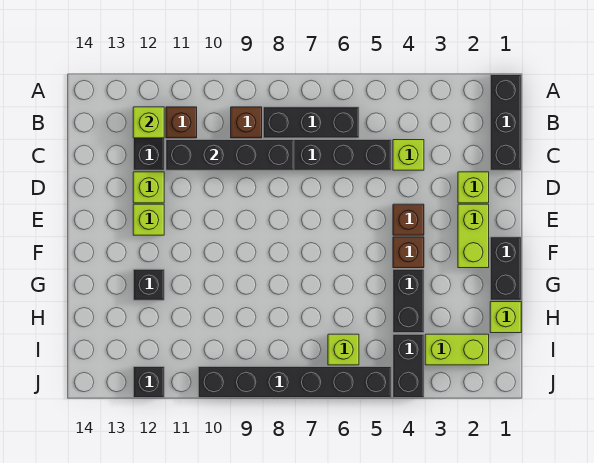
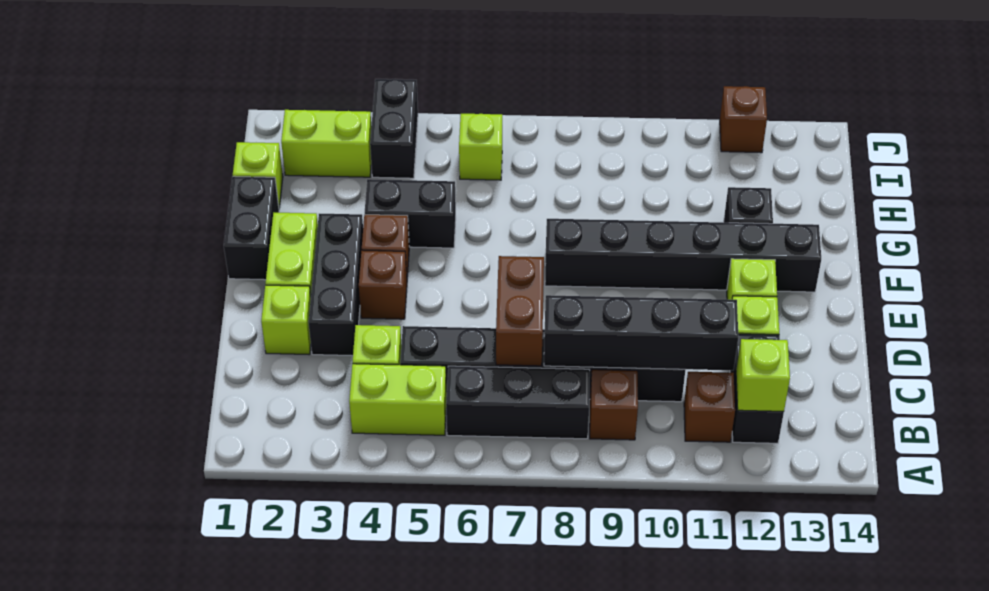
black brick A1:C1 level 1 -> black brick D3:F3 level 1
none -> lime brick B4:B5 level 1
none -> brown brick C7:D7 level 2
black brick G4:H4 level 1 -> black brick G4:G5 level 1
black brick J5:J10 level 1 -> black brick F8:F13 level 1
black brick J12 level 1 -> brown brick J12 level 1

